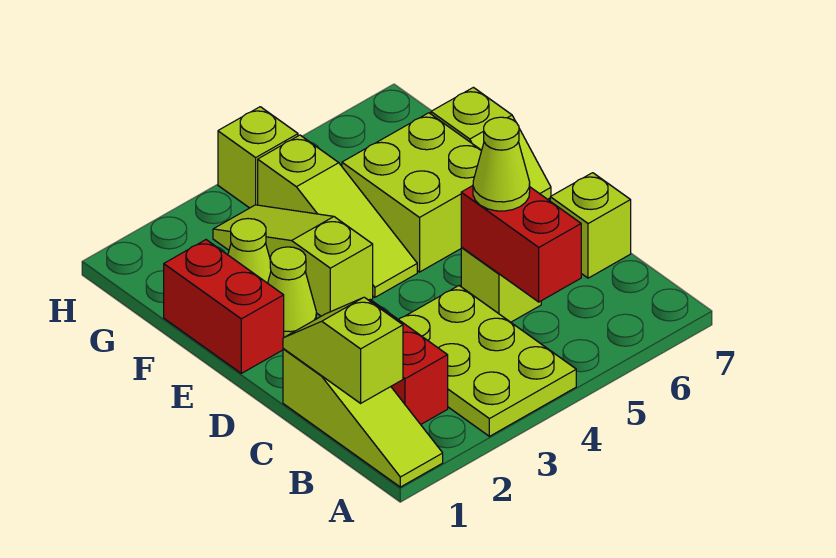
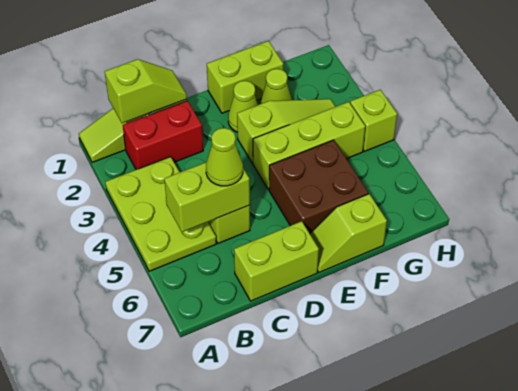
lime plate A3:C4 level 1 -> lime plate A3:B5 level 1
red brick B5:C5 level 2 -> lime brick B5:C5 level 2
lime brick C7 level 1 -> lime brick C7:D7 level 1
red brick E1:F1 level 1 -> lime brick E1:F1 level 1
lime slope E4:G4 level 1 top G -> lime brick E4:G4 level 1
lime brick E5:F6 level 1 -> brown brick E5:F6 level 1

